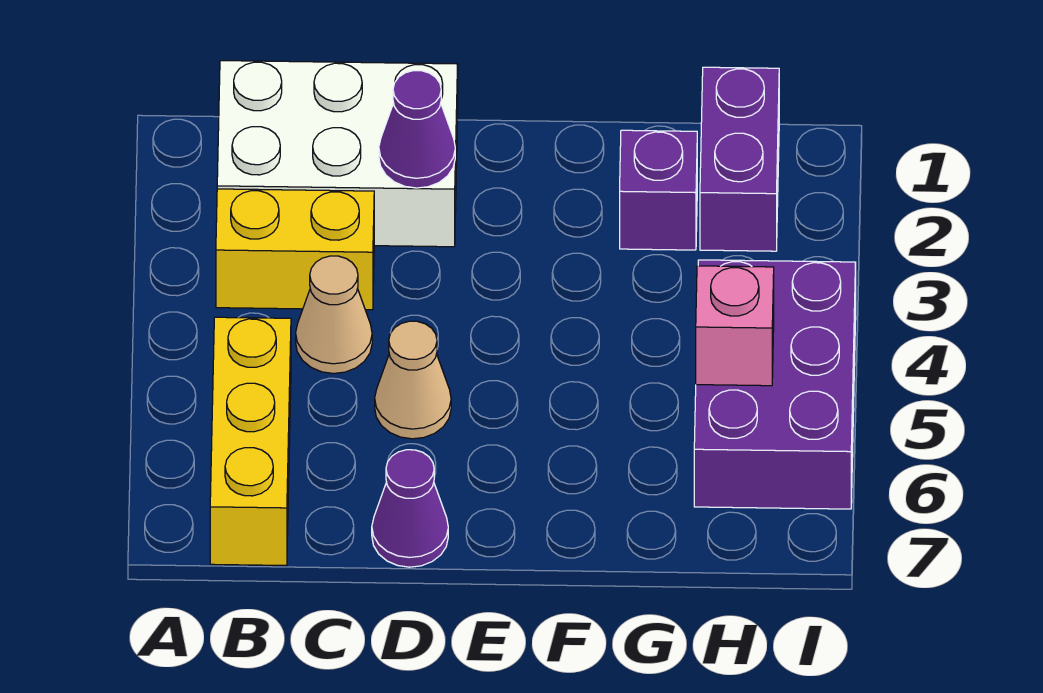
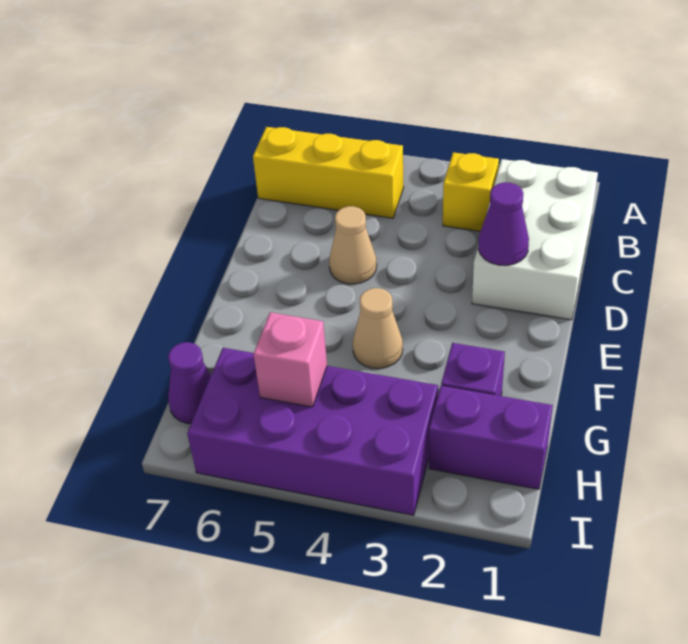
yellow brick B3:C3 level 1 -> yellow brick B3 level 1
tan cone C4 level 1 -> tan cone F4 level 1
purple cone D7 level 1 -> purple cone H7 level 1
purple brick H4:I6 level 1 -> purple brick H3:I6 level 1

